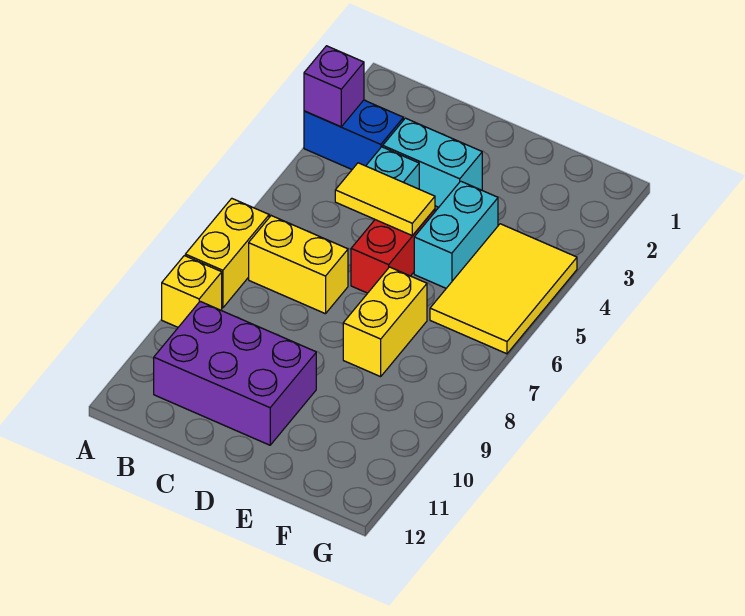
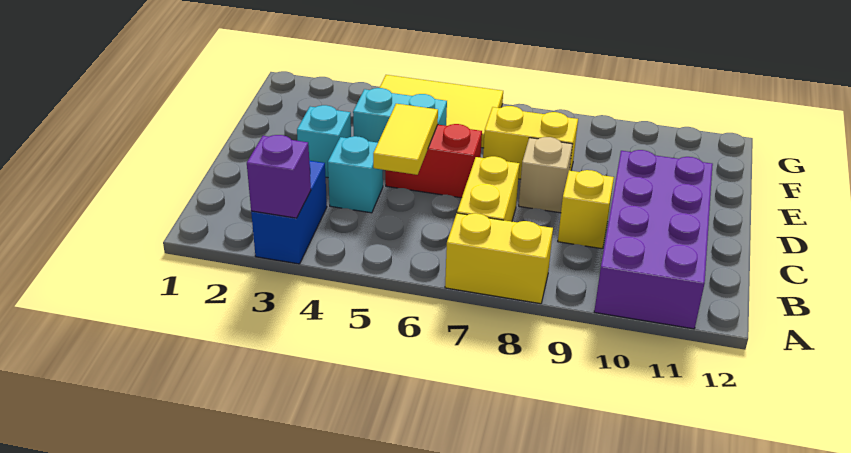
yellow brick A9 level 1 -> yellow brick C9 level 1
purple brick B10:D11 level 1 -> purple brick A10:D11 level 1
cyan brick C3:D3 level 1 -> cyan brick D3 level 1
none -> tan brick D8 level 1

